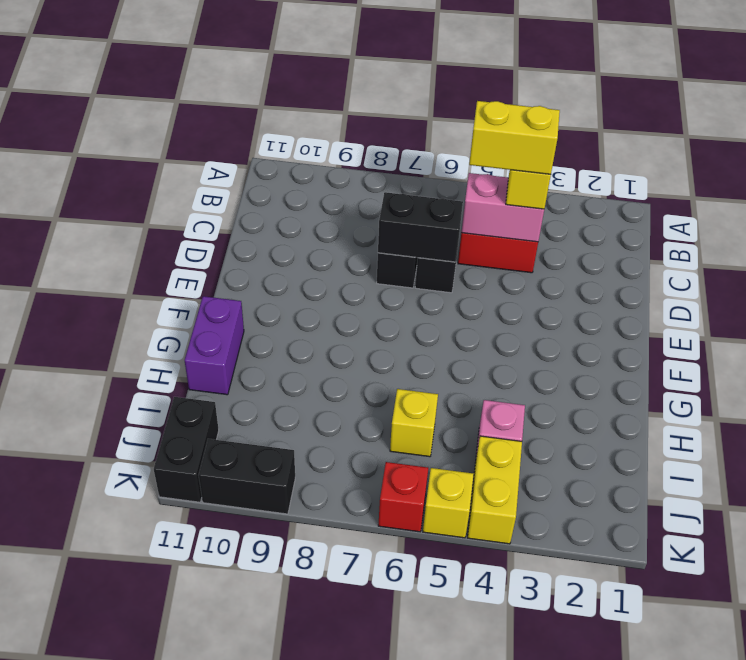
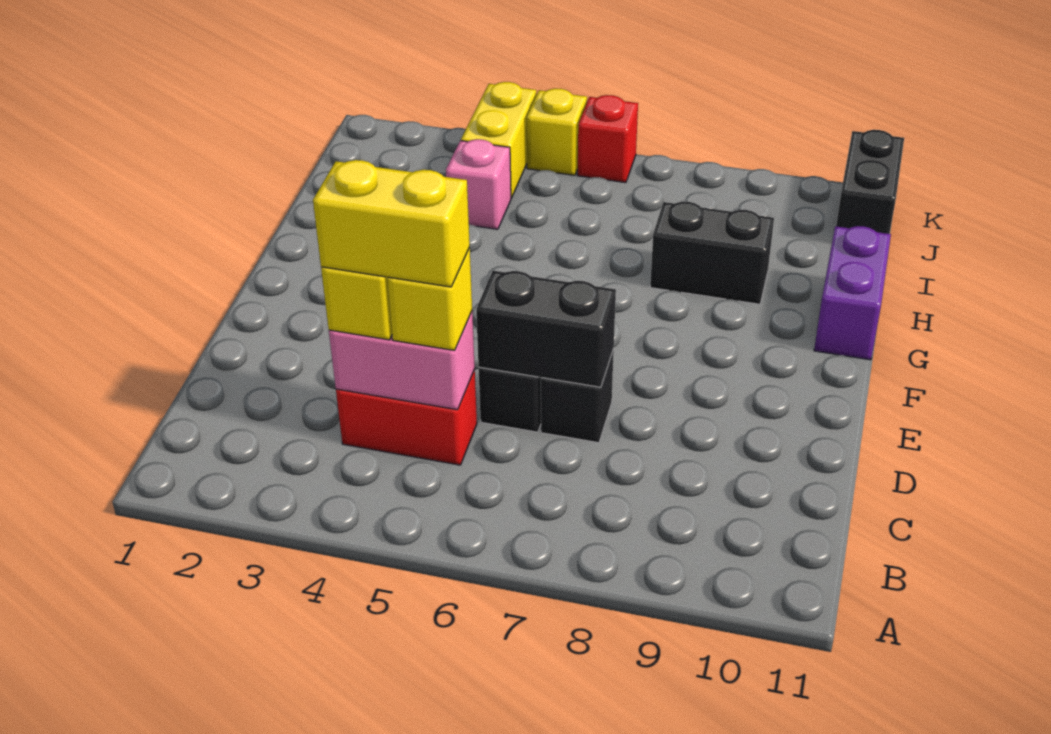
yellow brick I6 level 1 -> yellow brick C5 level 3
black brick K9:K10 level 1 -> black brick H8:H9 level 1

